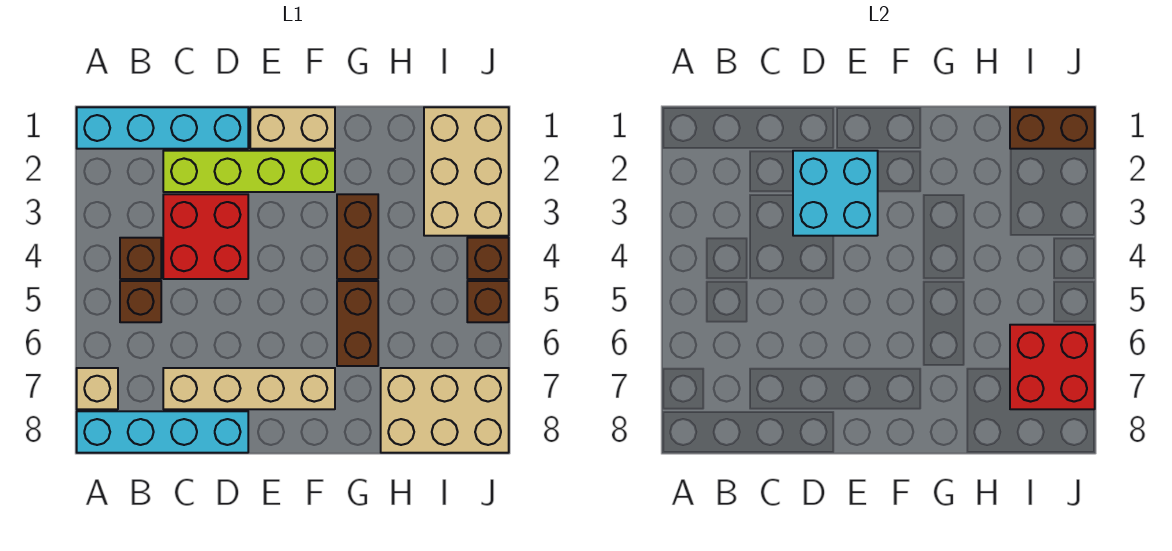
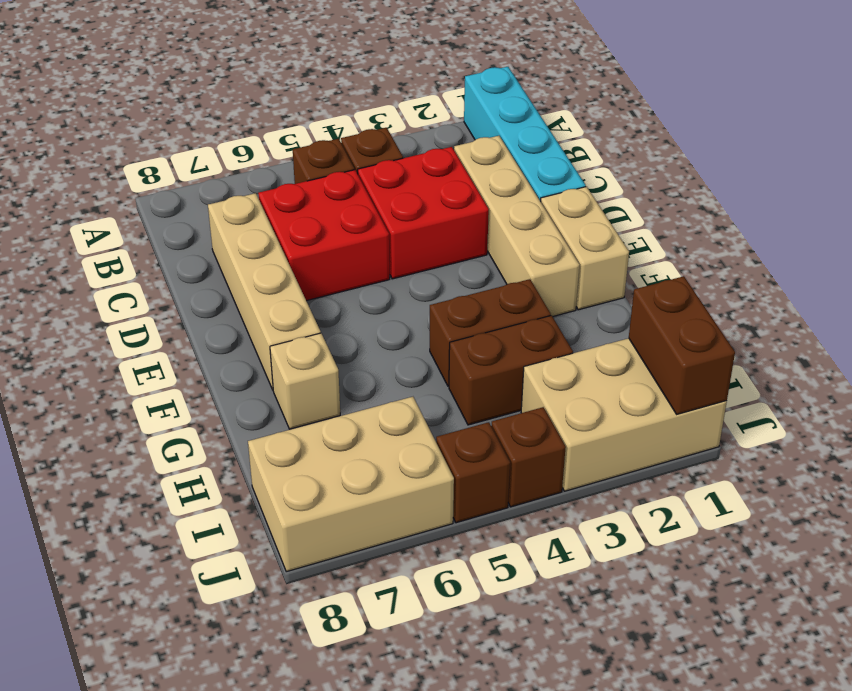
tan brick A7 level 1 -> tan brick G7 level 1
cyan brick A8:D8 level 1 -> none
lime brick C2:F2 level 1 -> tan brick C2:F2 level 1
cyan brick D2:E3 level 2 -> none
brown brick G5:G6 level 1 -> brown brick H3:H4 level 1
tan brick H7:J8 level 1 -> tan brick I6:J8 level 1
red brick I6:J7 level 2 -> red brick C5:D6 level 1

